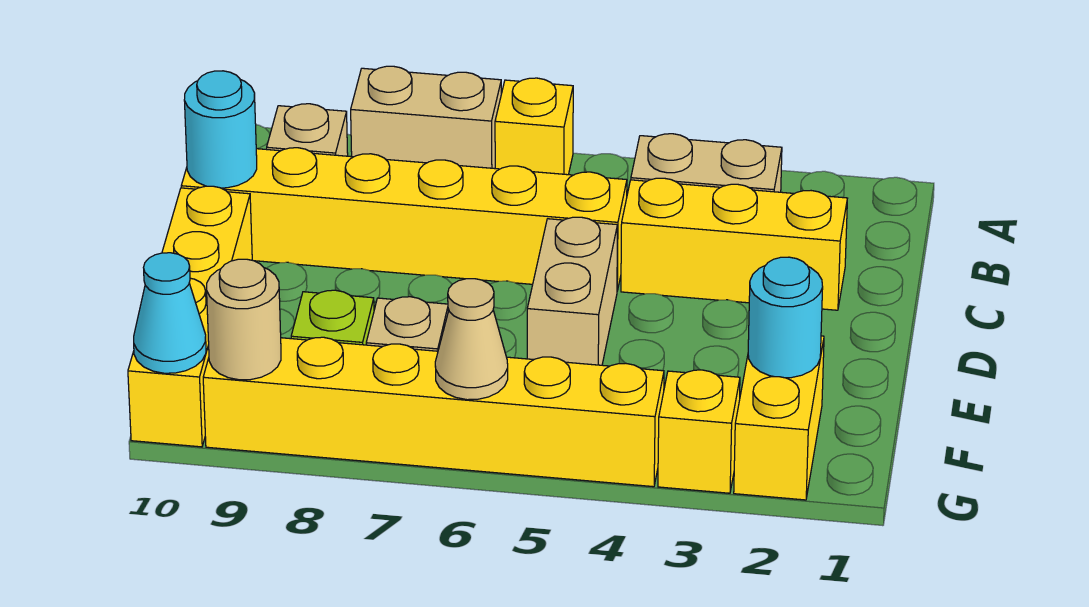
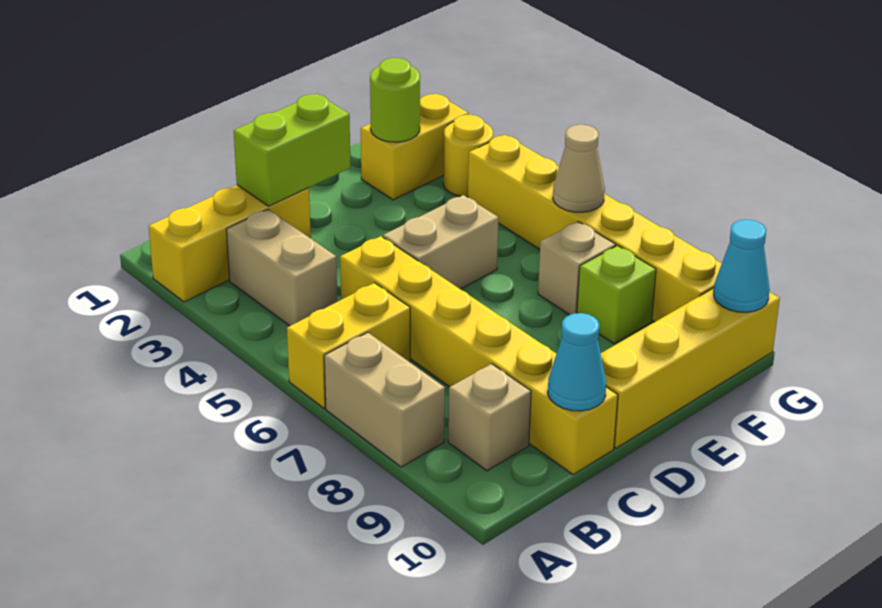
yellow brick A6 level 1 -> yellow brick A6:B6 level 1
yellow brick C2:C4 level 1 -> yellow brick A2:C2 level 1
none -> lime brick C2:D2 level 2
cyan round brick C10 level 2 -> cyan cone C10 level 2
cyan round brick F2 level 2 -> lime round brick F2 level 2
yellow brick G3 level 1 -> yellow round brick G3 level 1
tan round brick G9 level 2 -> none

